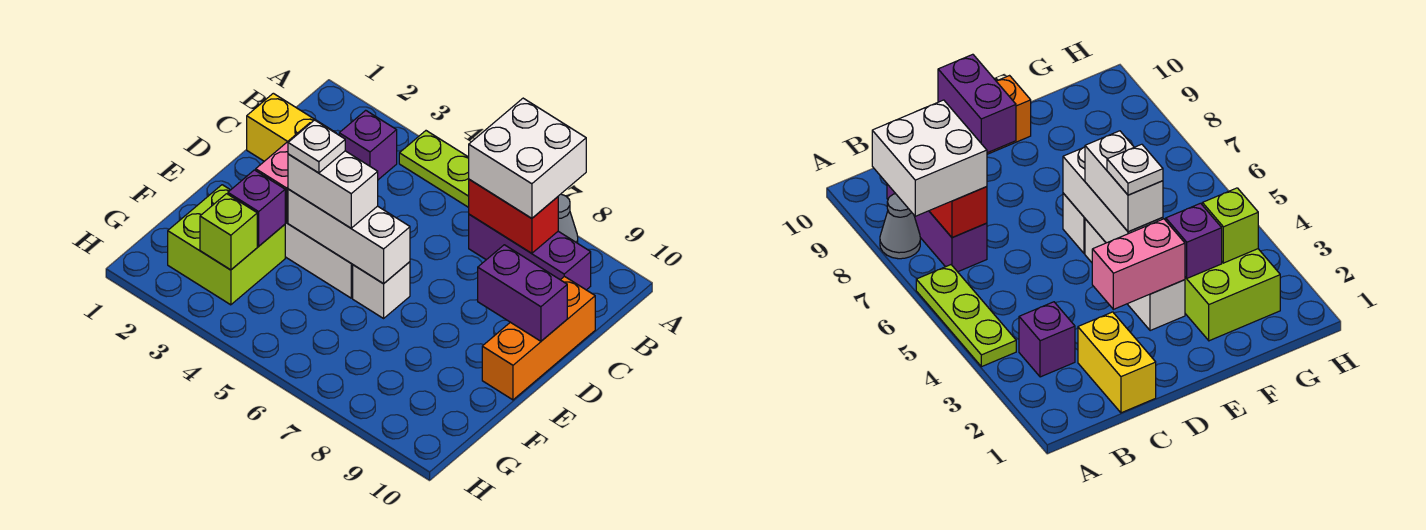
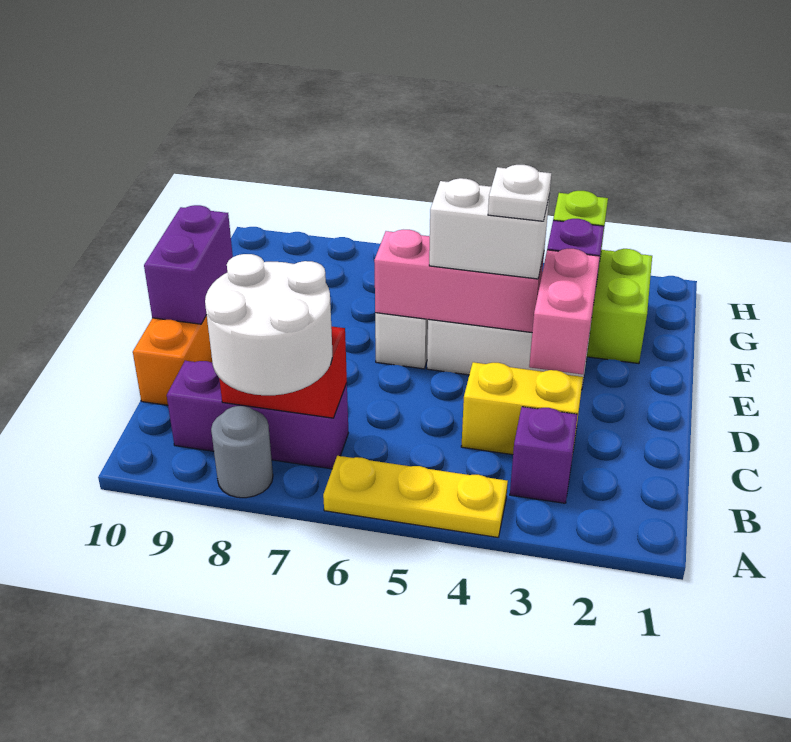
lime plate A4:A6 level 1 -> yellow plate A4:A6 level 1
white brick A7:B8 level 3 -> white round brick A7:B8 level 3
grey cone A8 level 1 -> grey round brick A8 level 1
yellow brick C1:C2 level 1 -> yellow brick C3:C4 level 1
purple brick D9:D10 level 2 -> purple brick D10:E10 level 2
white brick E4:E6 level 2 -> pink brick E4:E6 level 2

